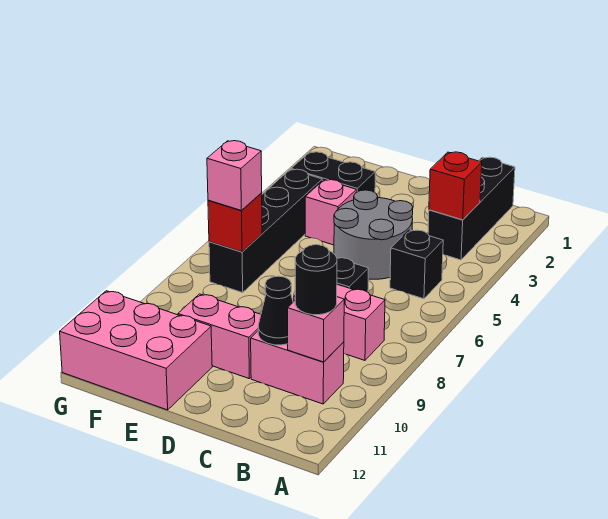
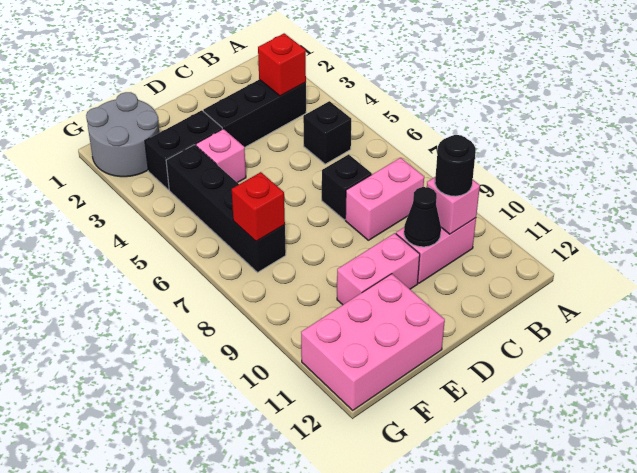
black brick B1:B3 level 1 -> black brick B3:D3 level 1
grey round brick C4:D5 level 1 -> grey round brick F1:G2 level 1
pink brick F7 level 3 -> none

